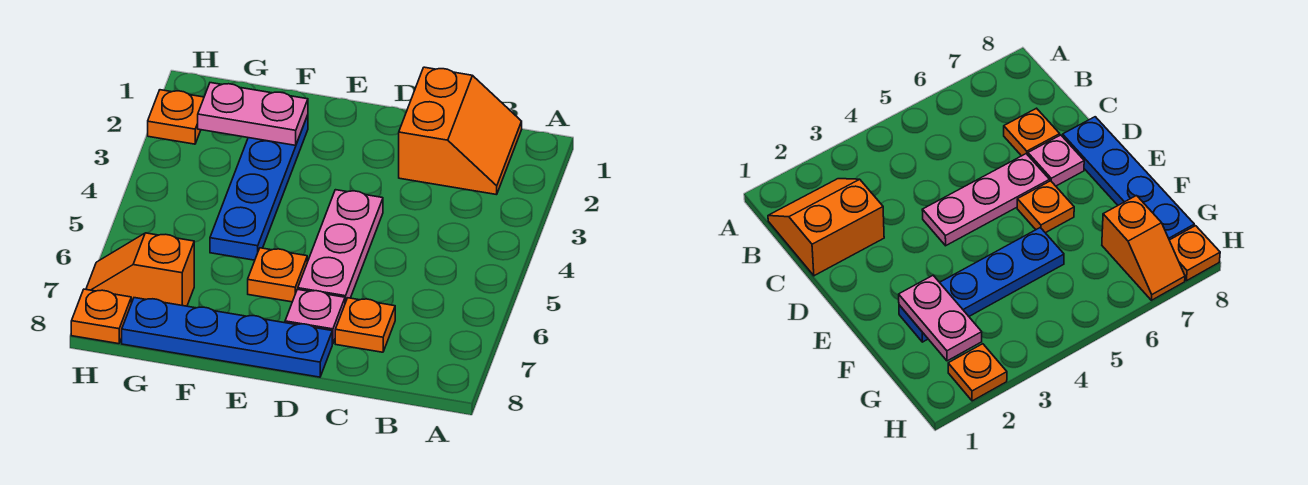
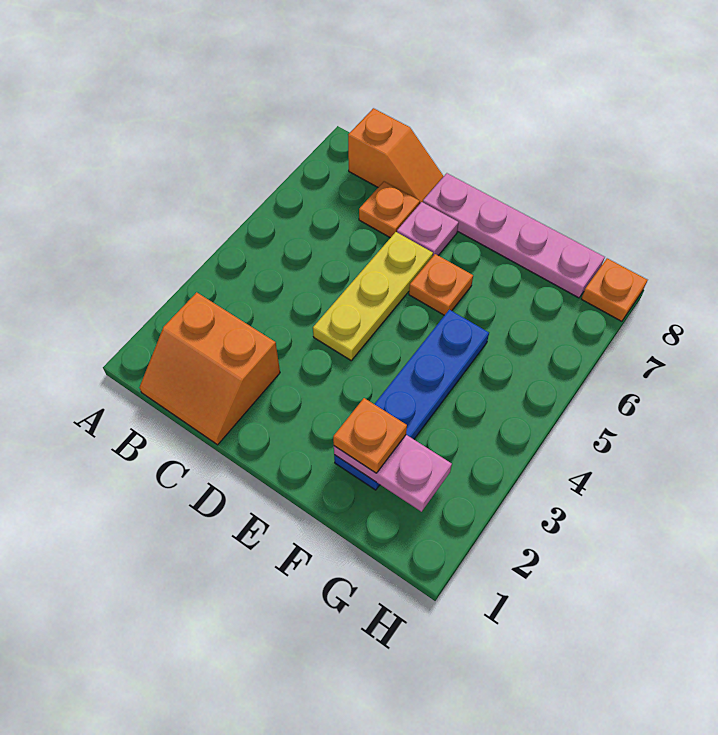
orange slope B1:C2 level 1 top C -> orange slope B1:C2 level 1 top 2
pink plate D4:D6 level 1 -> yellow plate D4:D6 level 1
blue plate D8:G8 level 1 -> pink plate D8:G8 level 1
orange slope G7:H7 level 1 top G -> orange slope B8:C8 level 1 top B
orange plate H2 level 1 -> orange plate F2 level 3

